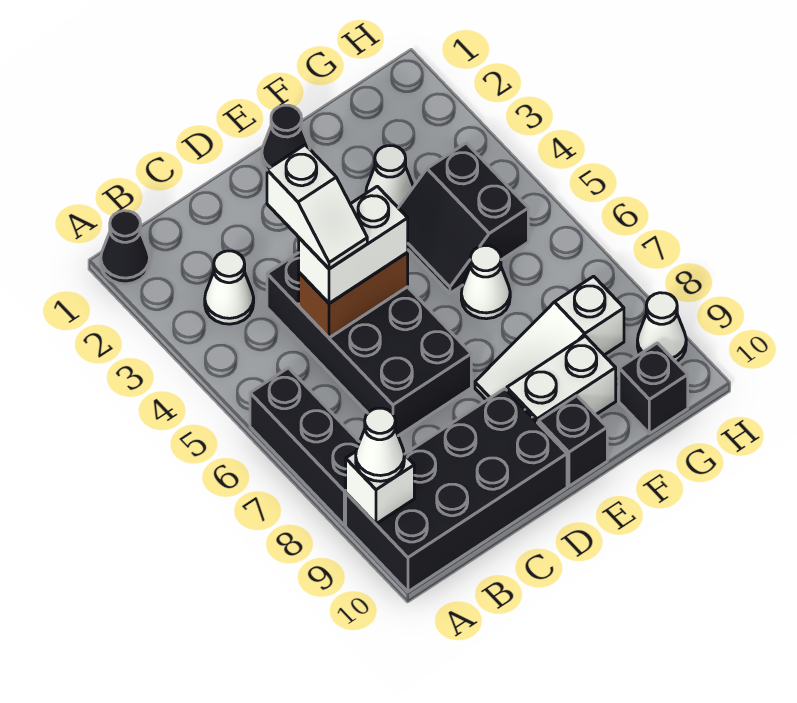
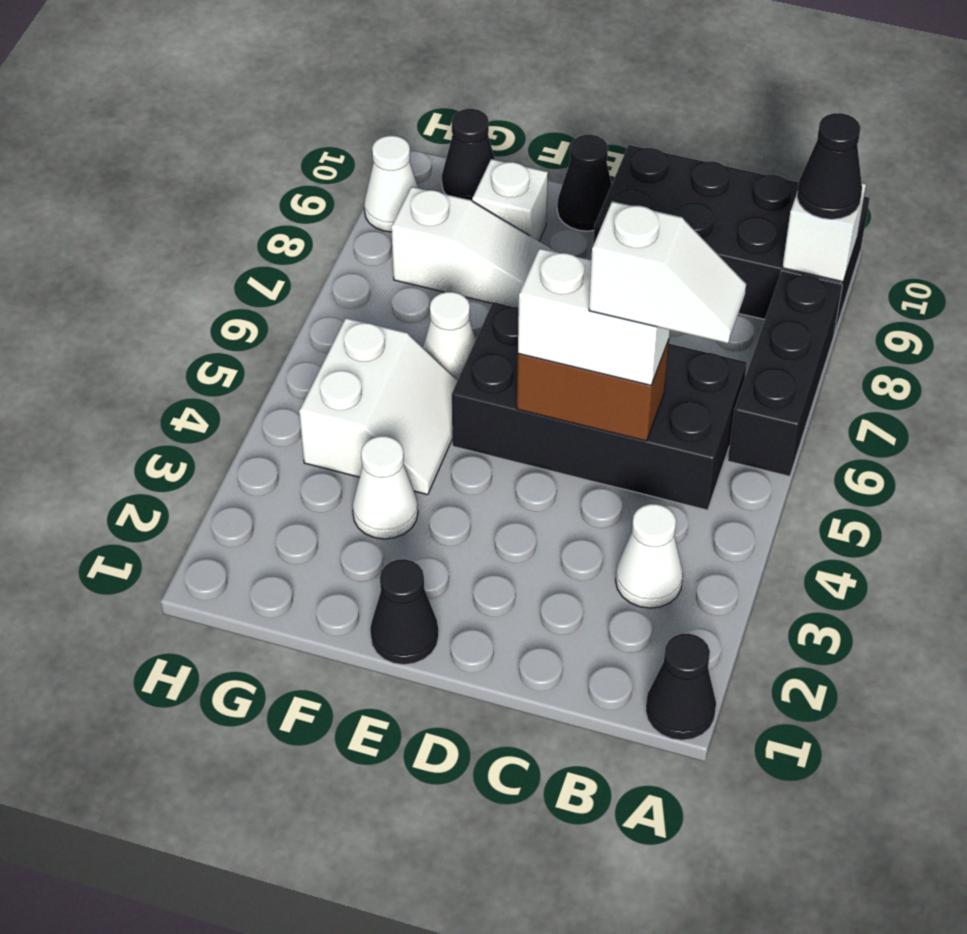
white cone A9 level 3 -> black cone A9 level 3
black brick C4:D7 level 1 -> black brick B5:E6 level 1
white slope C4:C5 level 4 top 4 -> white slope B5:C5 level 4 top C
white brick E9:F9 level 1 -> white brick F9 level 1
black brick E10 level 1 -> black cone E10 level 1
black slope F4:G5 level 1 top G -> white slope F4:G5 level 1 top G
black brick G10 level 1 -> black cone G10 level 1

